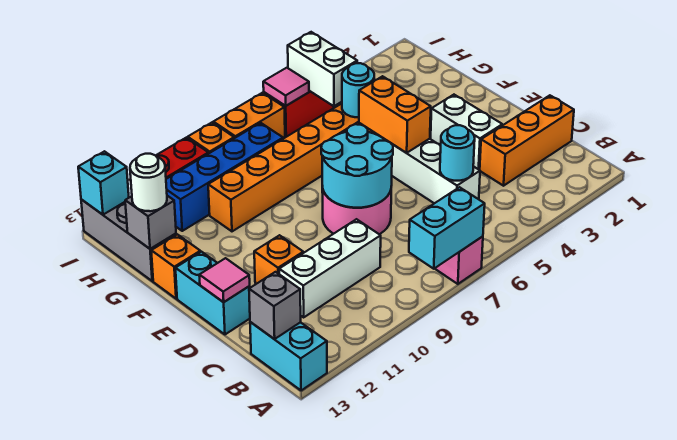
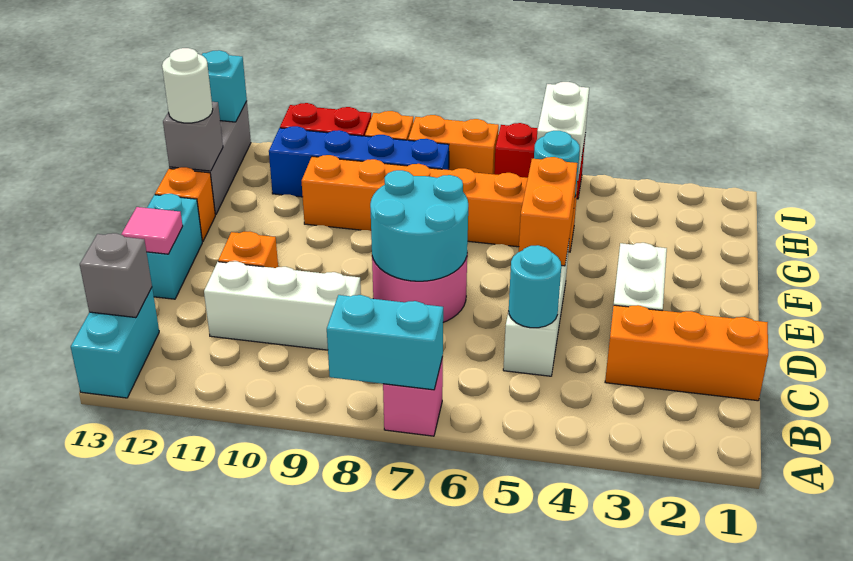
pink tile I6 level 2 -> none

